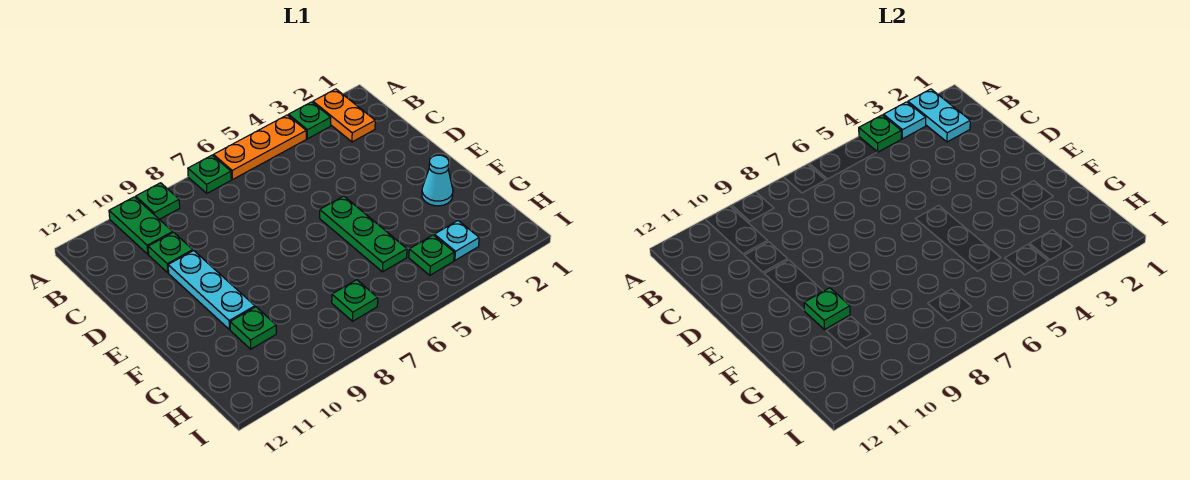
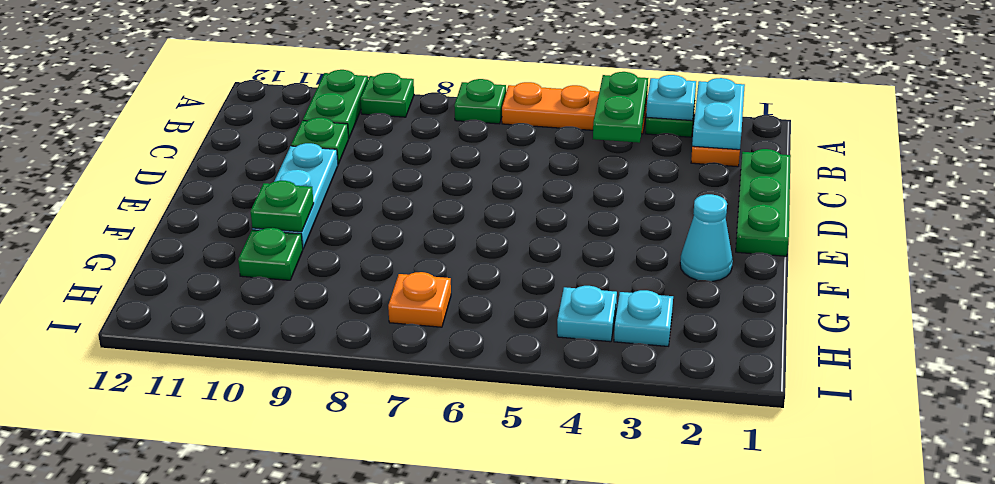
green plate A4 level 2 -> green plate A4:B4 level 2
green plate E5:G5 level 1 -> green plate C1:E1 level 1
green plate H4 level 1 -> cyan plate H4 level 1
green plate H7 level 1 -> orange plate H7 level 1

